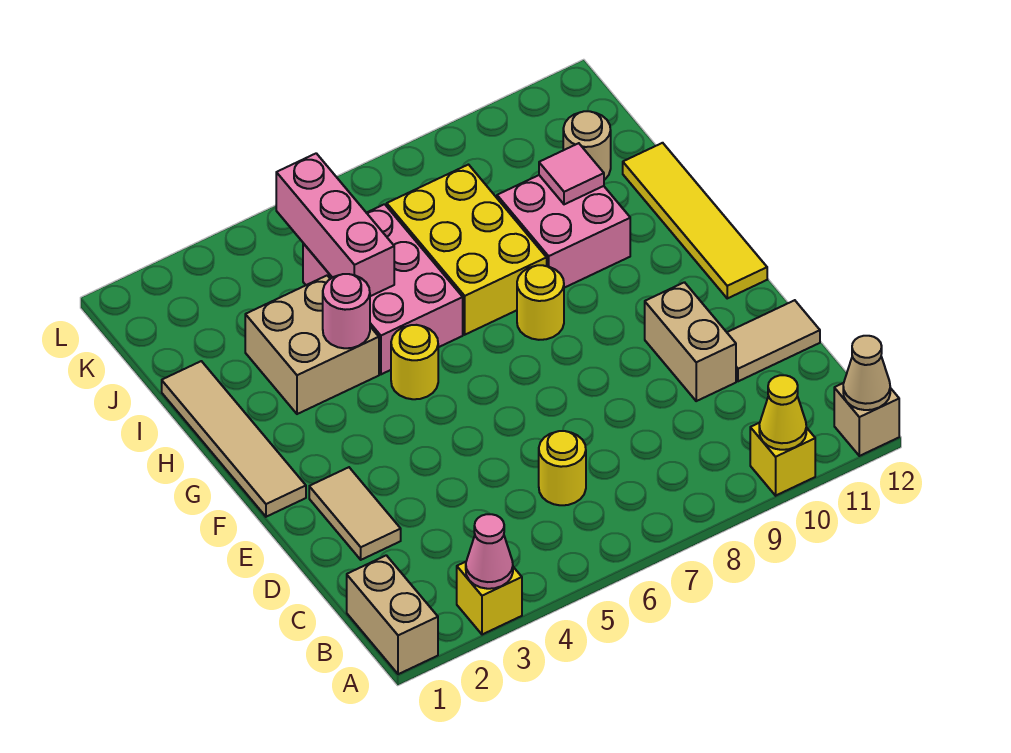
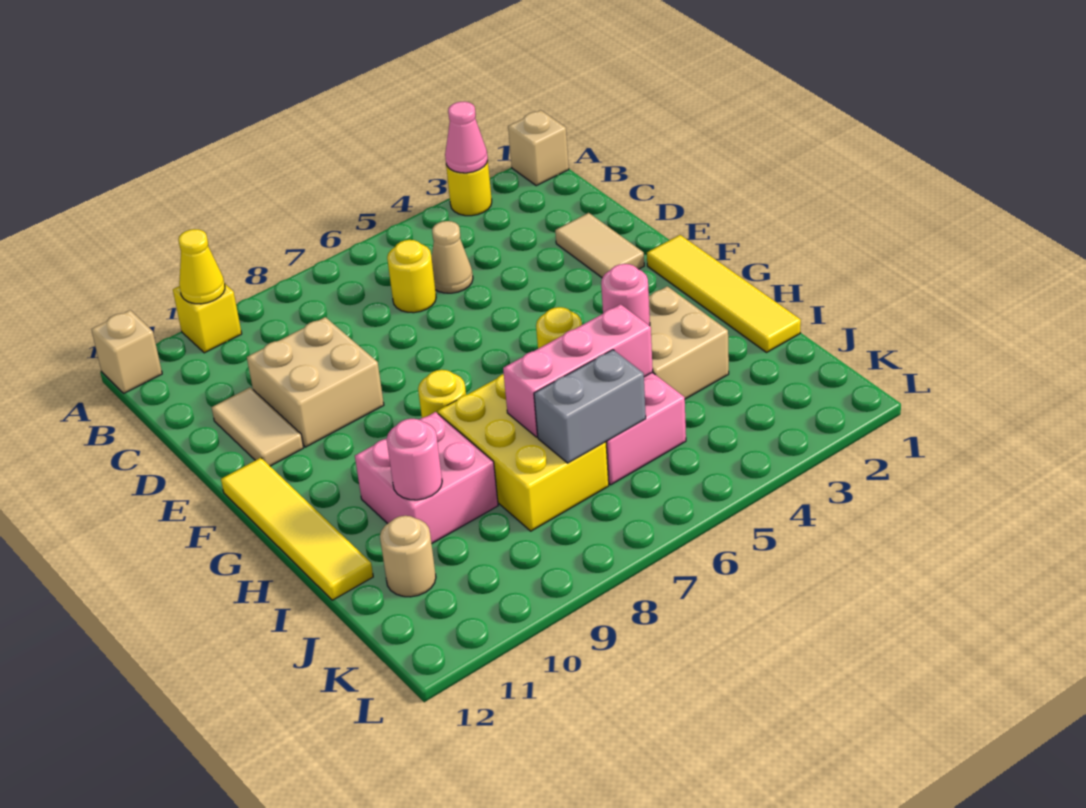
tan brick A1:B1 level 1 -> tan brick A1 level 1
yellow brick A3 level 1 -> yellow round brick A3 level 1
tan cone A12 level 2 -> tan cone C5 level 1
tan brick D10:E10 level 1 -> tan brick D9:E10 level 1
tan tile D11:D12 level 1 -> tan tile D11:E11 level 1
tan tile F1:I1 level 1 -> yellow tile F1:I1 level 1
pink brick I5:K5 level 2 -> pink brick I5:I7 level 2
pink tile I10 level 2 -> pink round brick I10 level 2
none -> grey brick J6:J7 level 2

